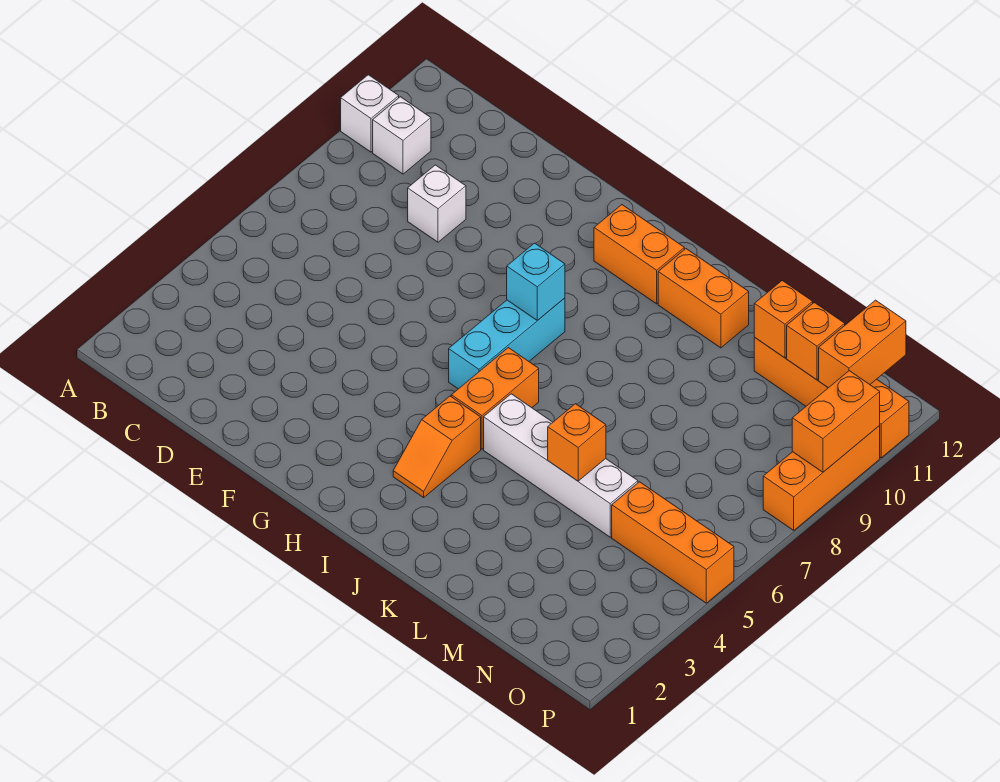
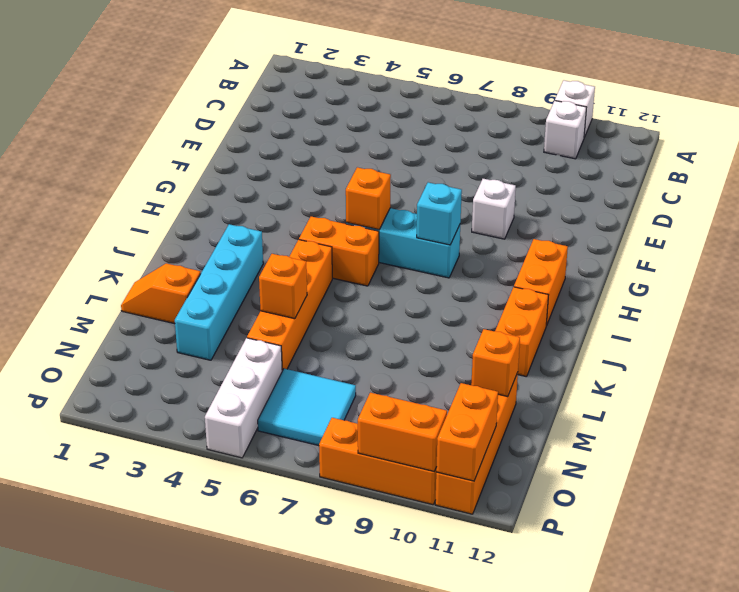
white brick D9 level 1 -> white brick F9 level 1
orange slope I3:I4 level 1 top 4 -> orange slope L1:L2 level 1 top 2
none -> cyan brick J3:M3 level 1
white brick J5:M5 level 1 -> orange brick J5:M5 level 1
orange brick N5:P5 level 1 -> white brick N5:P5 level 1
none -> cyan tile N6:O7 level 1
orange brick N11 level 2 -> orange brick H6 level 2
orange brick O11:O12 level 2 -> orange brick O11:P11 level 2

